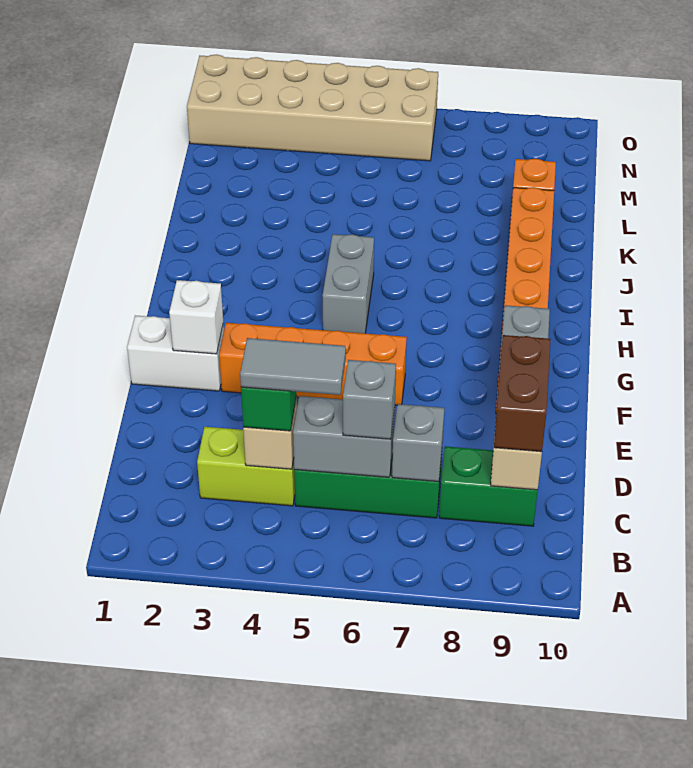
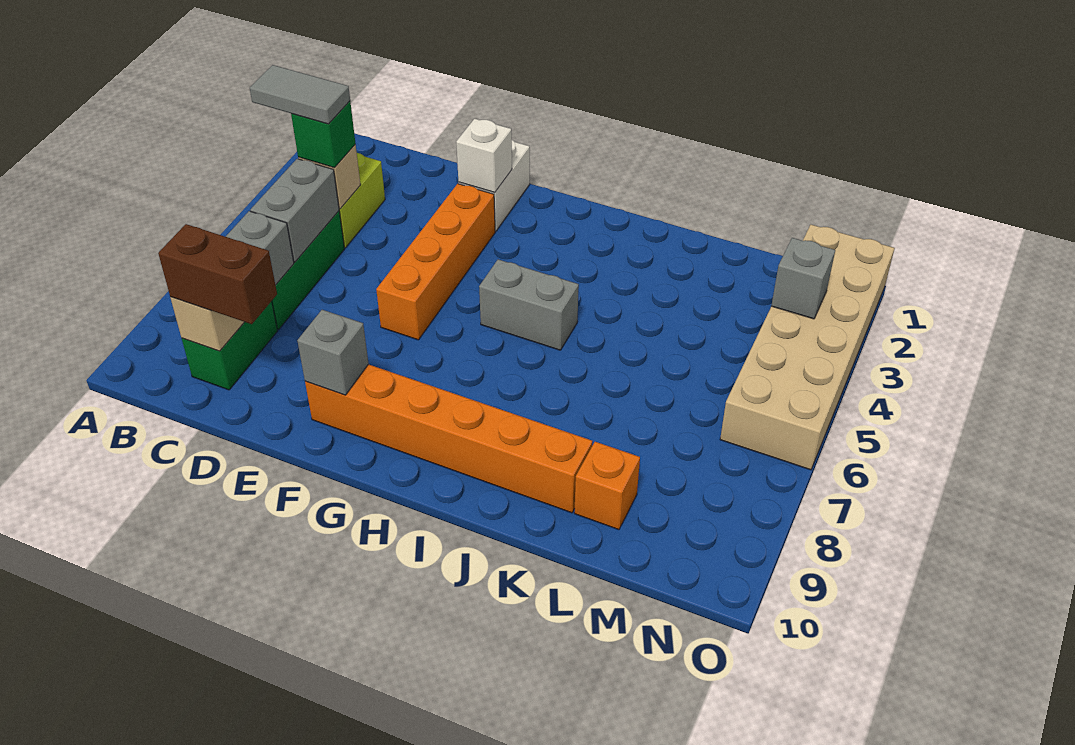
grey tile C4:C5 level 4 -> grey tile B4:C4 level 4
grey brick C6 level 3 -> grey brick N3 level 2

